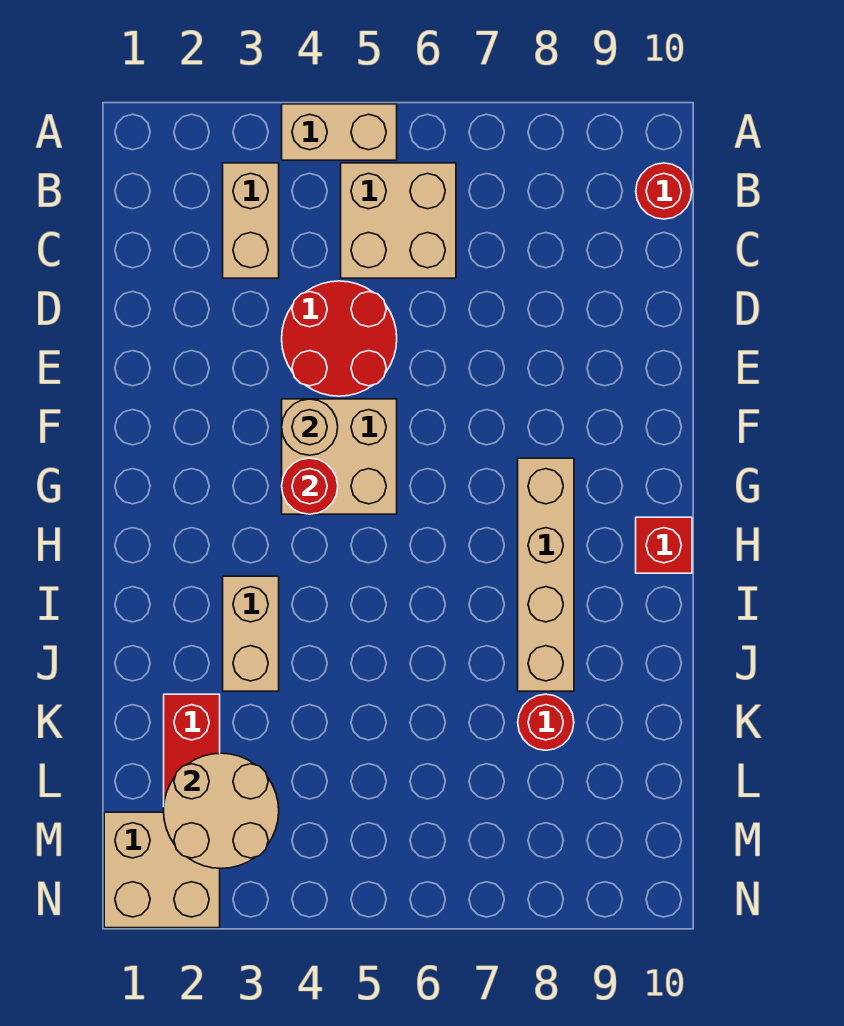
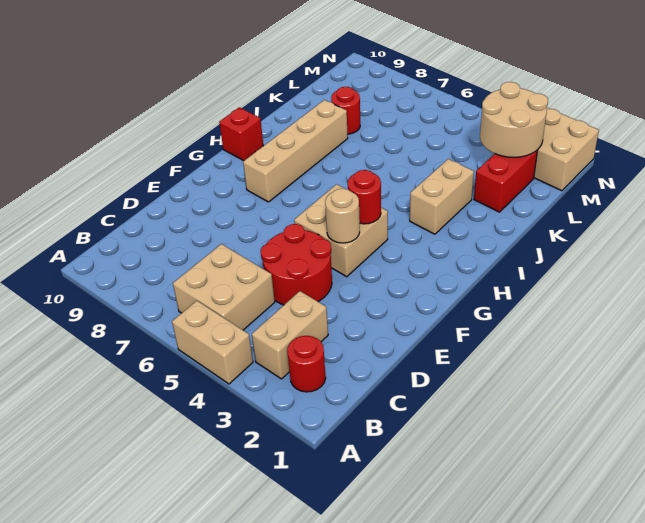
red round brick B10 level 1 -> red round brick B2 level 1

